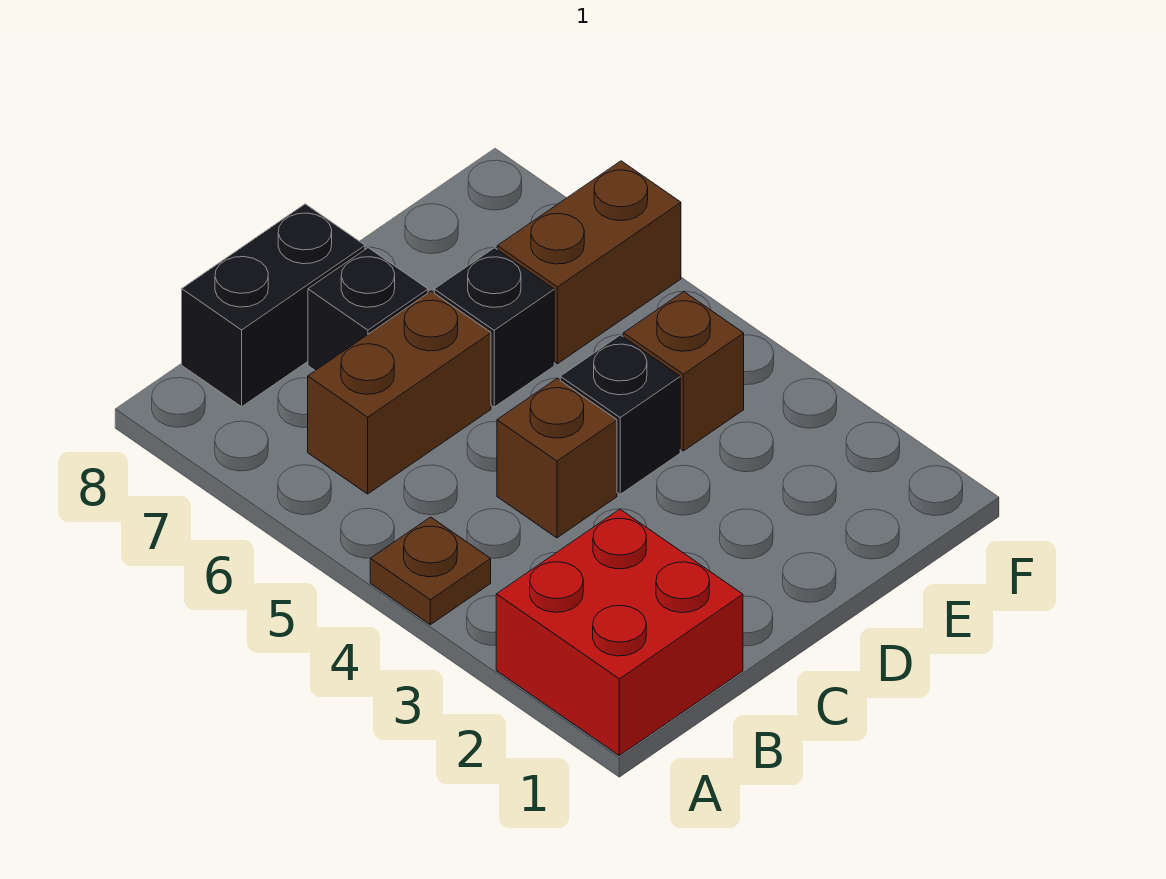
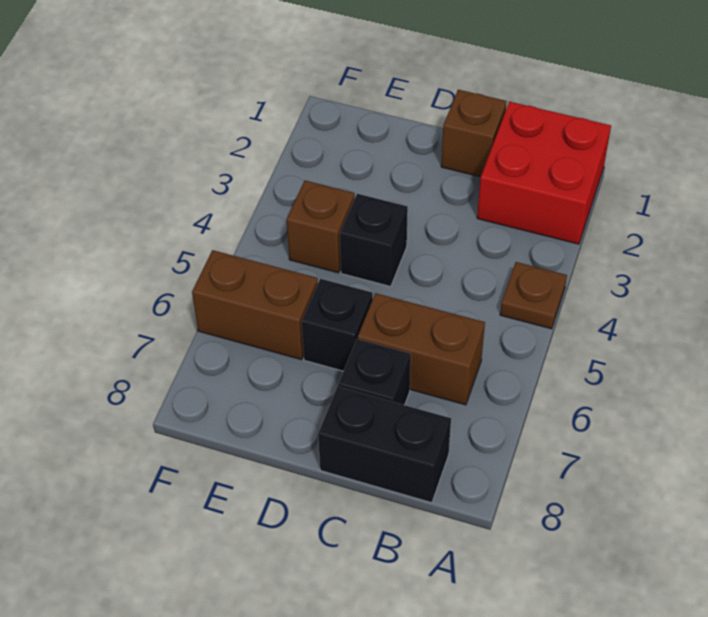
brown brick C4 level 1 -> brown brick C1 level 1

